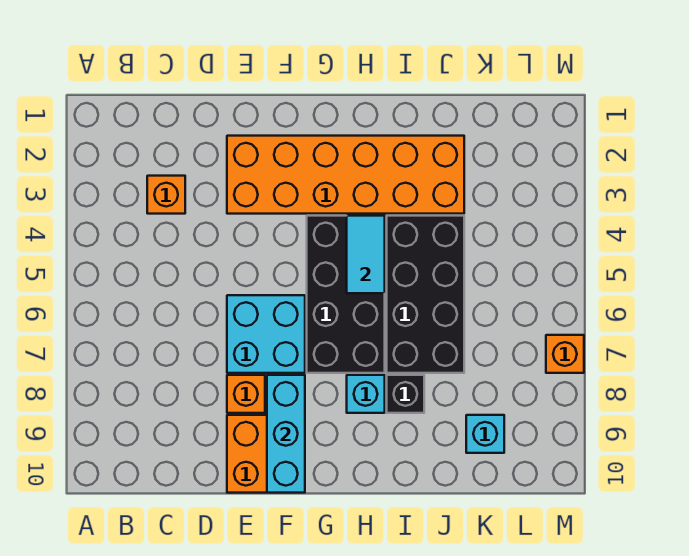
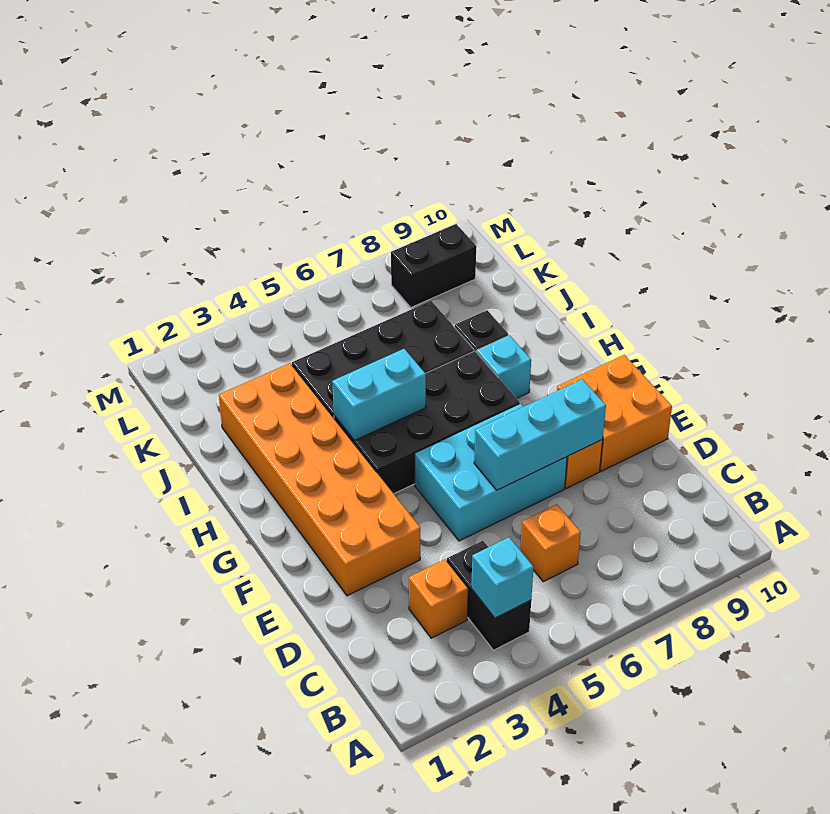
none -> black brick B4:C4 level 1
cyan brick E6:F7 level 1 -> cyan brick E5:F7 level 1
cyan brick F8:F10 level 2 -> cyan brick E6:E8 level 2
cyan tile H4:H5 level 2 -> cyan brick H4:H5 level 2
cyan brick K9 level 1 -> cyan brick B4 level 2
none -> black brick L8:L9 level 1
orange brick M7 level 1 -> orange brick C6 level 1

